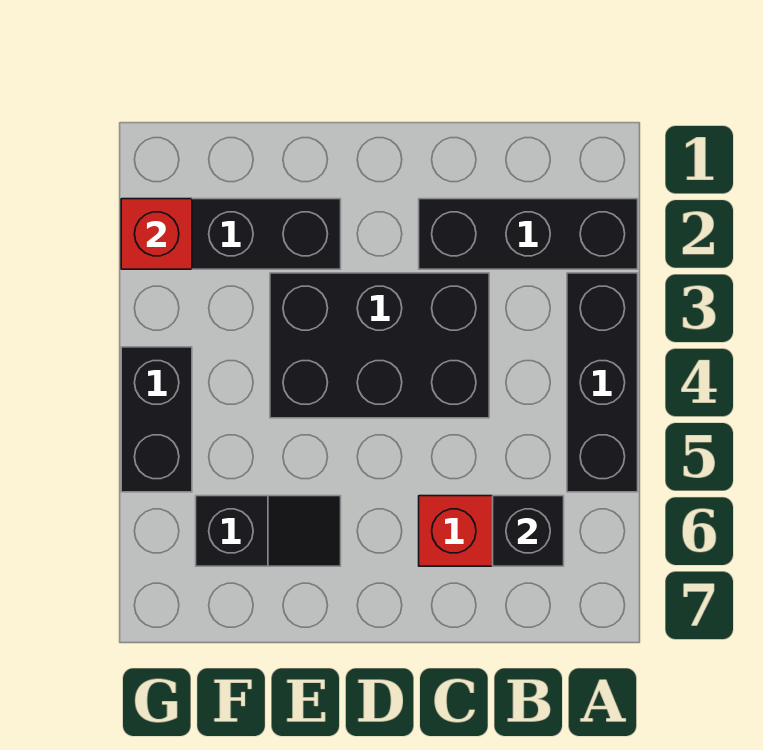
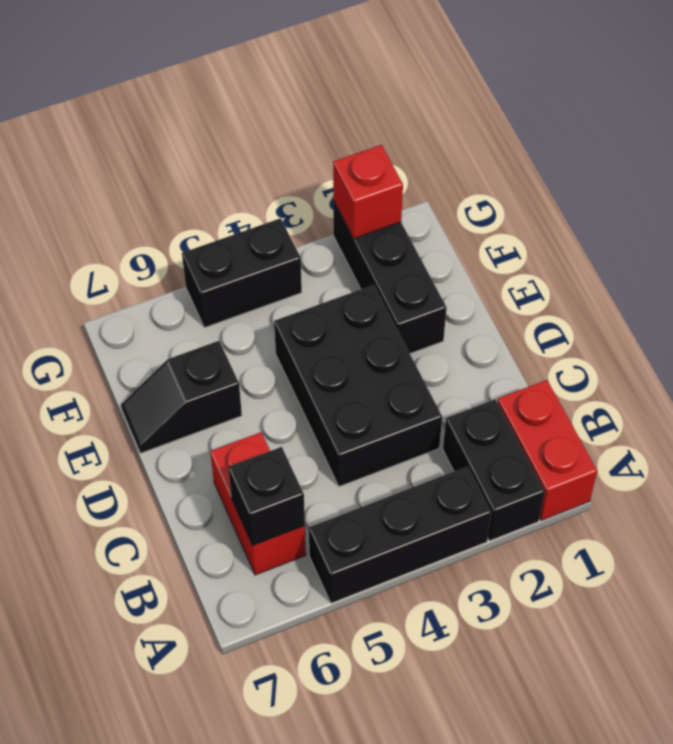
none -> red brick A1:B1 level 1
black brick A2:C2 level 1 -> black brick A2:B2 level 1
black slope E6:F6 level 1 top F -> black slope E6:E7 level 1 top 6

